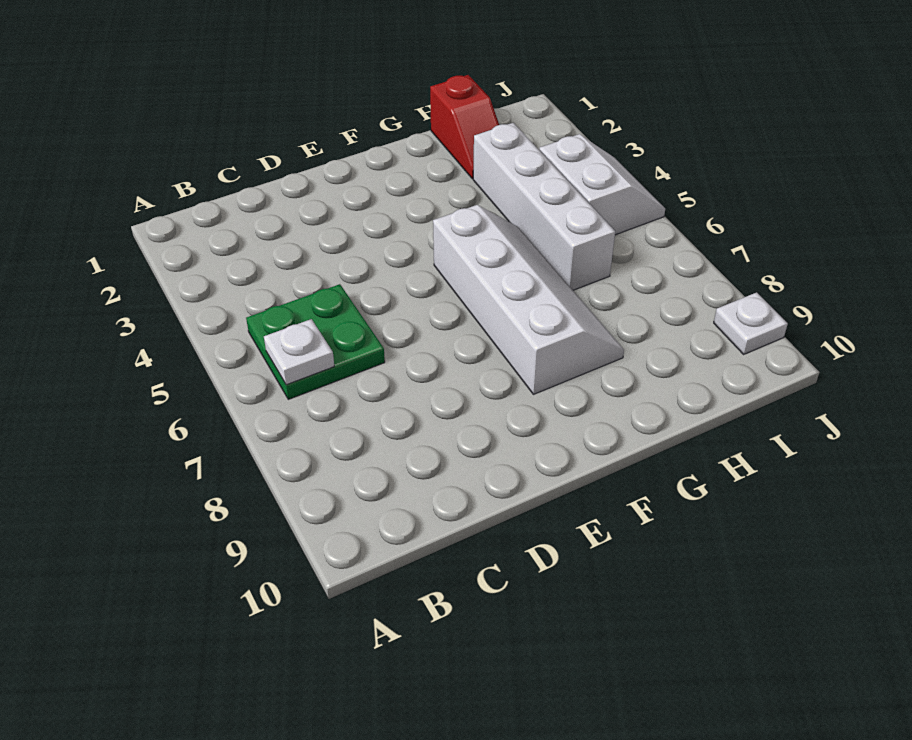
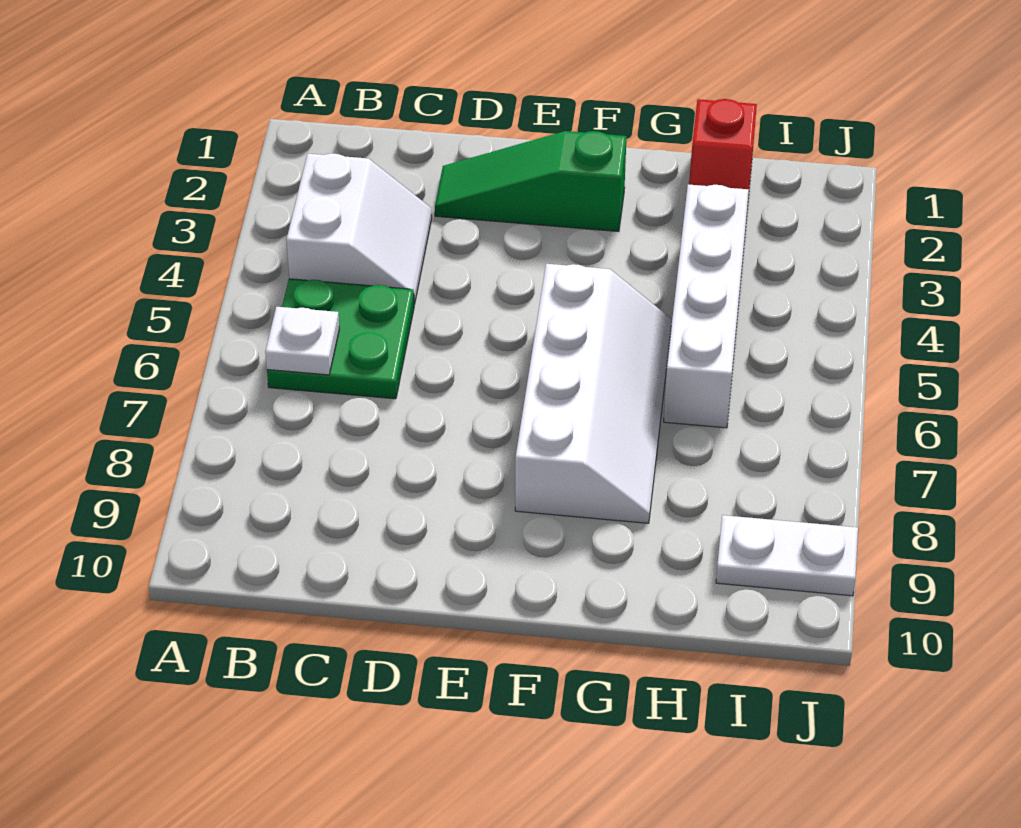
none -> green slope D2:F2 level 1 top F
white slope I4:J5 level 1 top I -> white slope B3:C4 level 1 top B
white plate J9 level 1 -> white plate I9:J9 level 1

